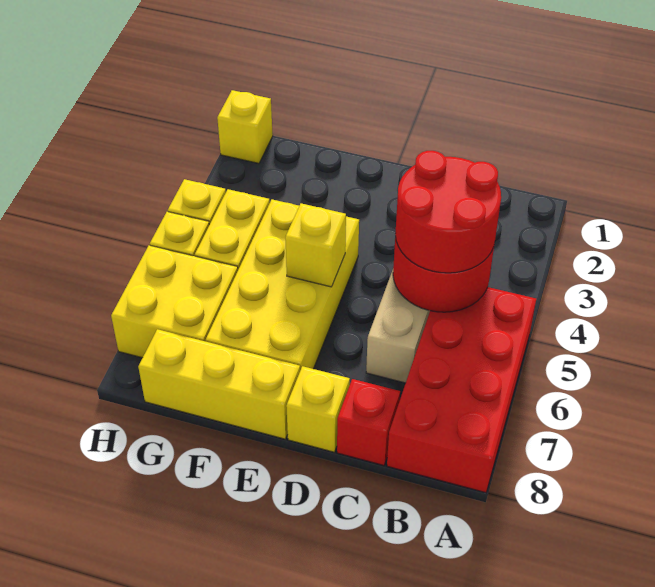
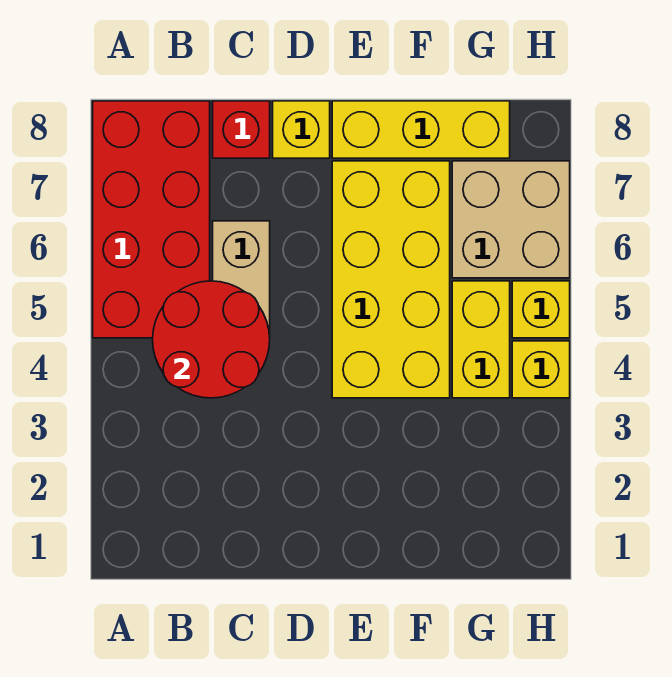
red round brick B4:C5 level 3 -> none
yellow brick E5 level 2 -> none
yellow brick G6:H7 level 1 -> tan brick G6:H7 level 1
yellow brick H1 level 1 -> none

